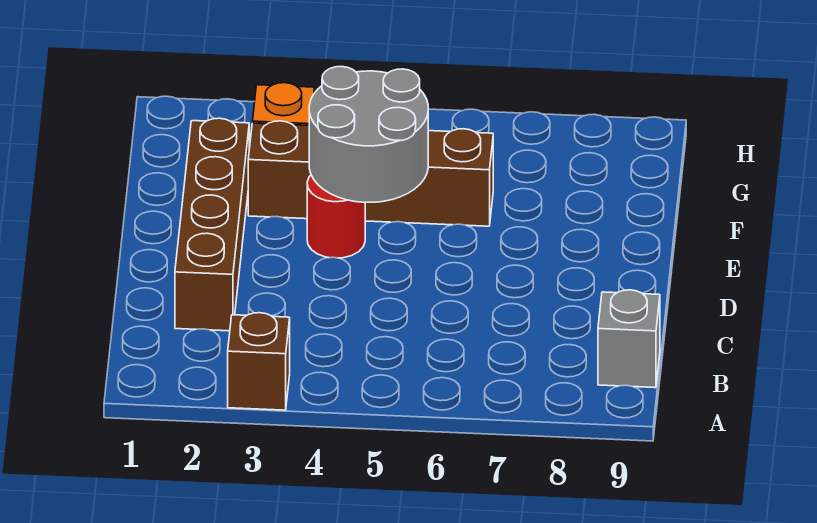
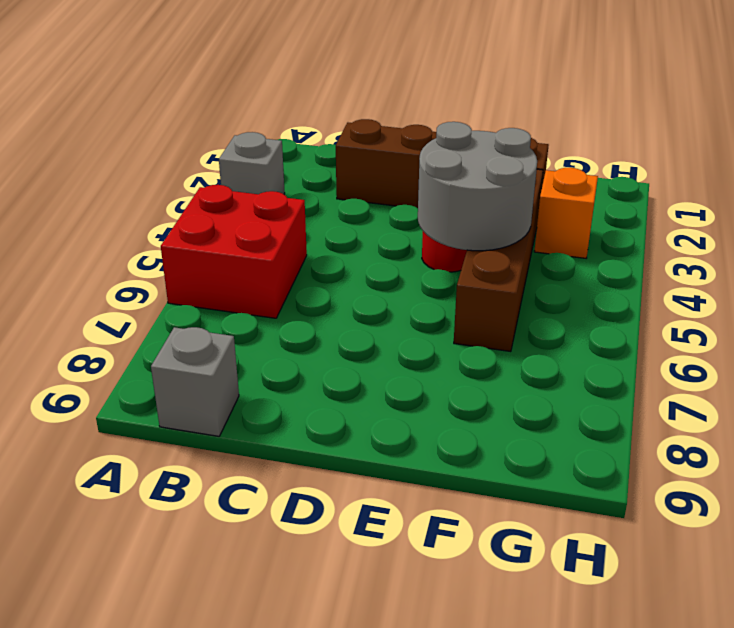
brown brick A3 level 1 -> grey brick A3 level 1
none -> red brick A5:B6 level 1

